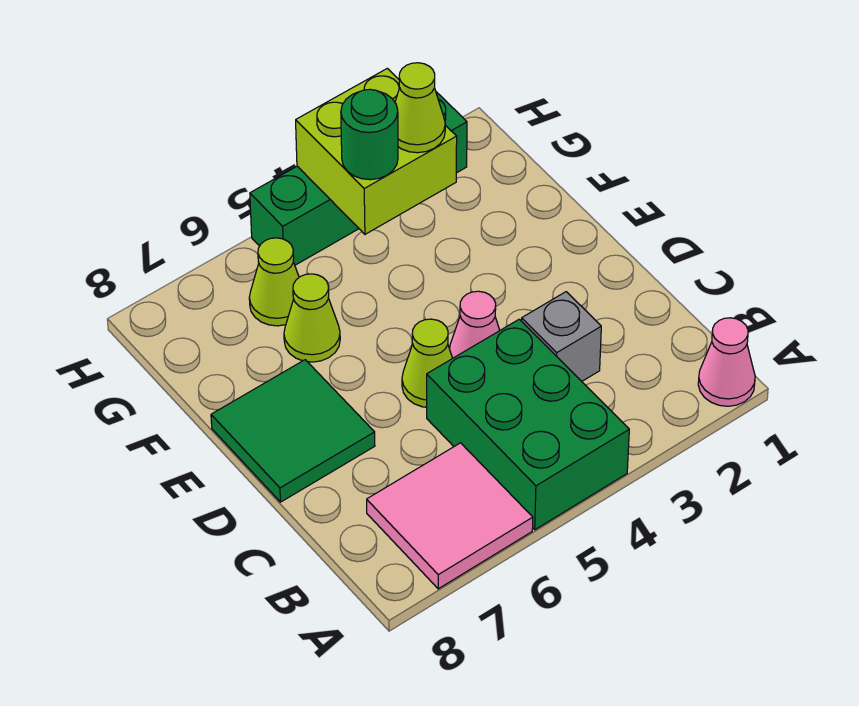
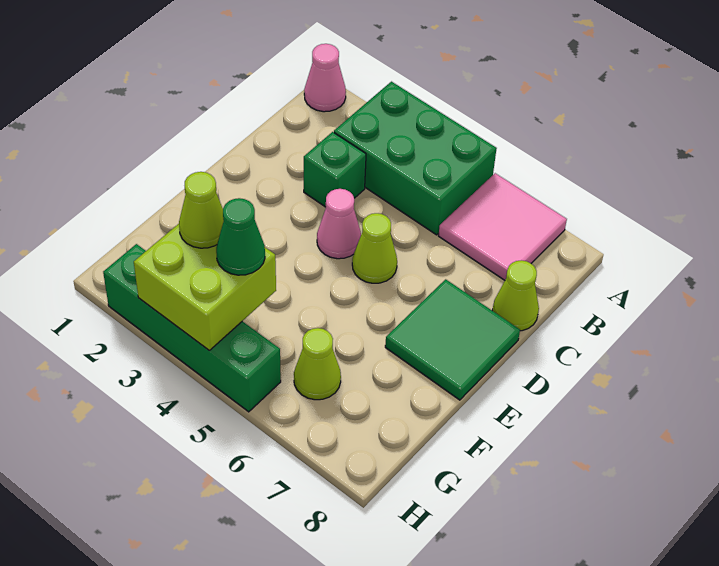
green brick A4:C5 level 1 -> green brick A3:B5 level 1
grey brick C3 level 1 -> green brick C3 level 1
lime cone F6 level 1 -> lime cone C8 level 1
green round brick G4 level 3 -> green cone G4 level 3

